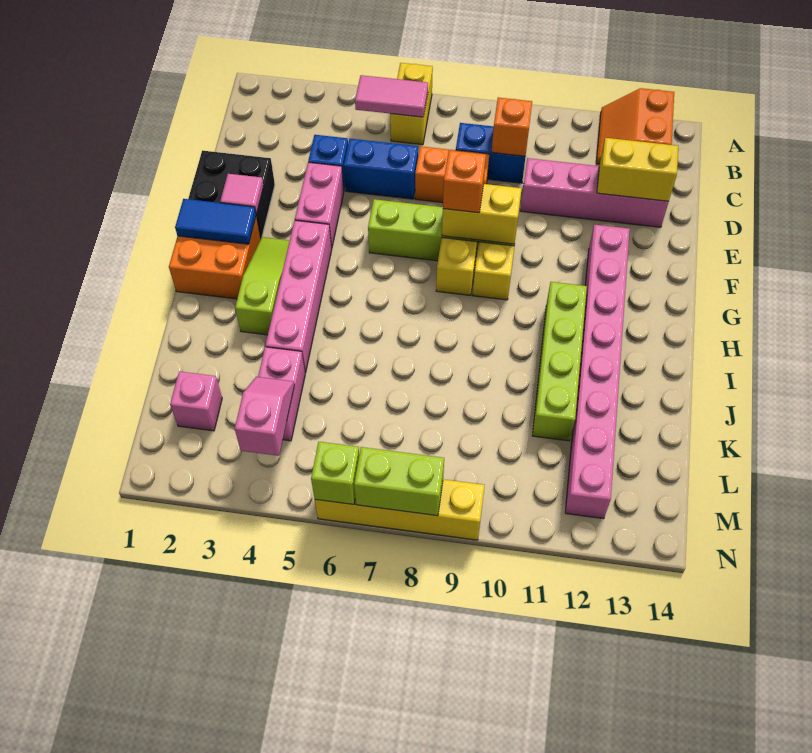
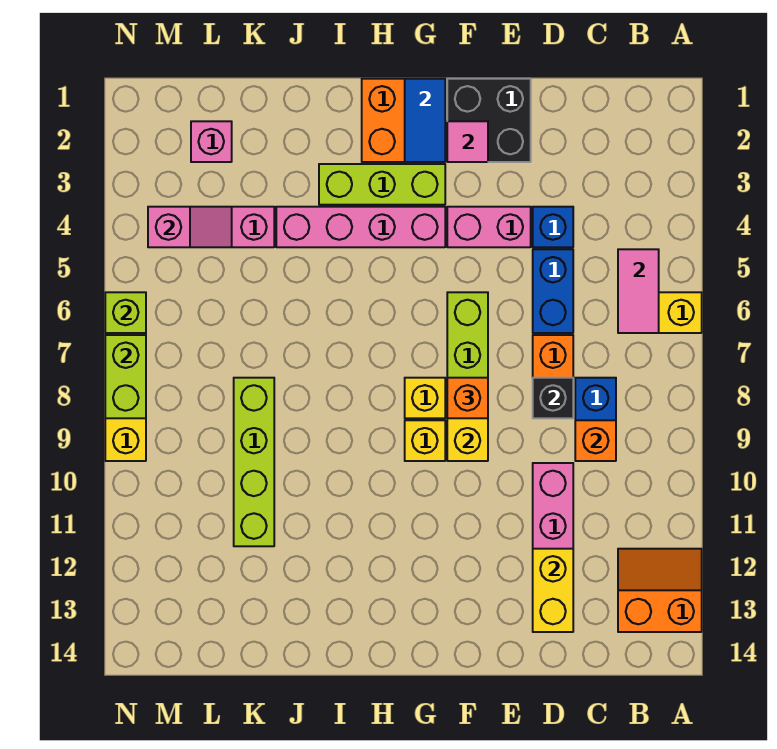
none -> black brick D8 level 2
pink brick F12:M12 level 1 -> none
lime slope G3:I3 level 1 top I -> lime brick G3:I3 level 1
lime brick H11:K11 level 1 -> lime brick K8:K11 level 1

